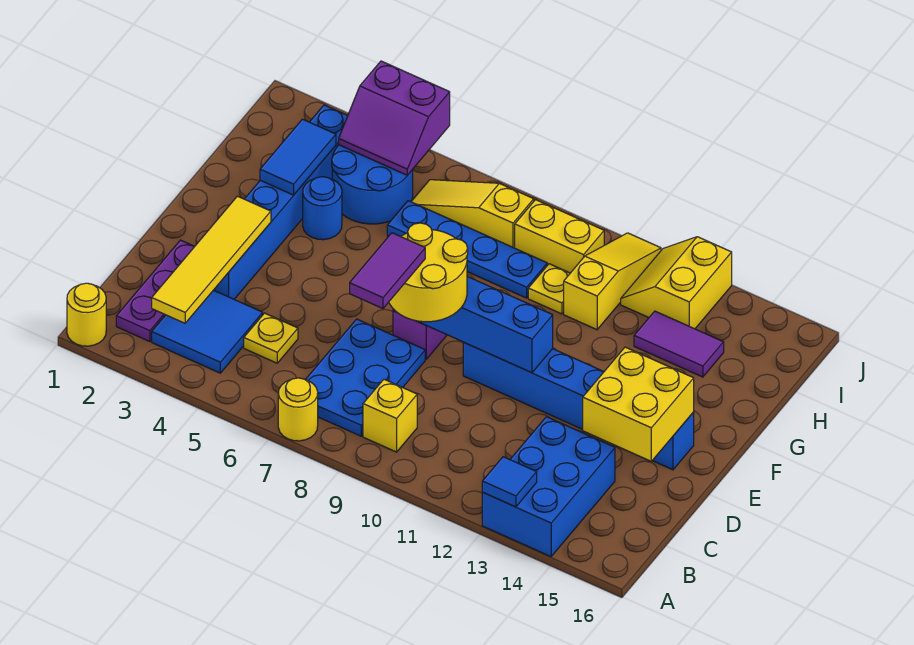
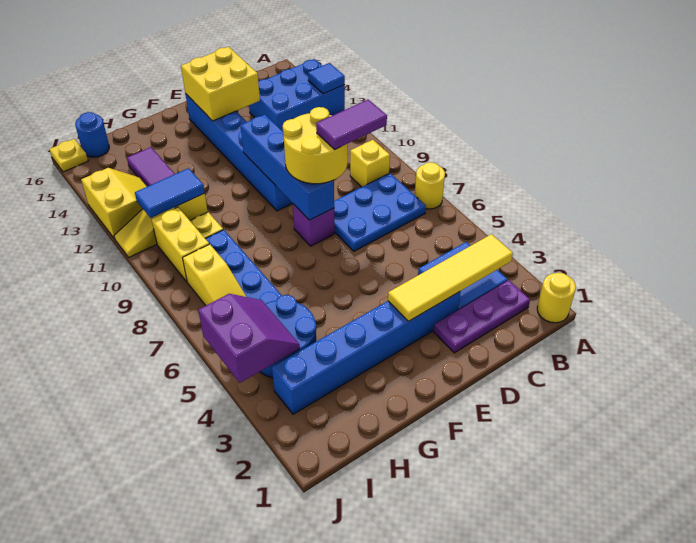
yellow plate C5 level 1 -> yellow plate J16 level 1
blue tile G3:H3 level 2 -> blue tile H11:I11 level 2
blue round brick G4 level 1 -> blue round brick I16 level 1
yellow slope I12:J13 level 1 top 13 -> yellow slope I12:J13 level 1 top J

